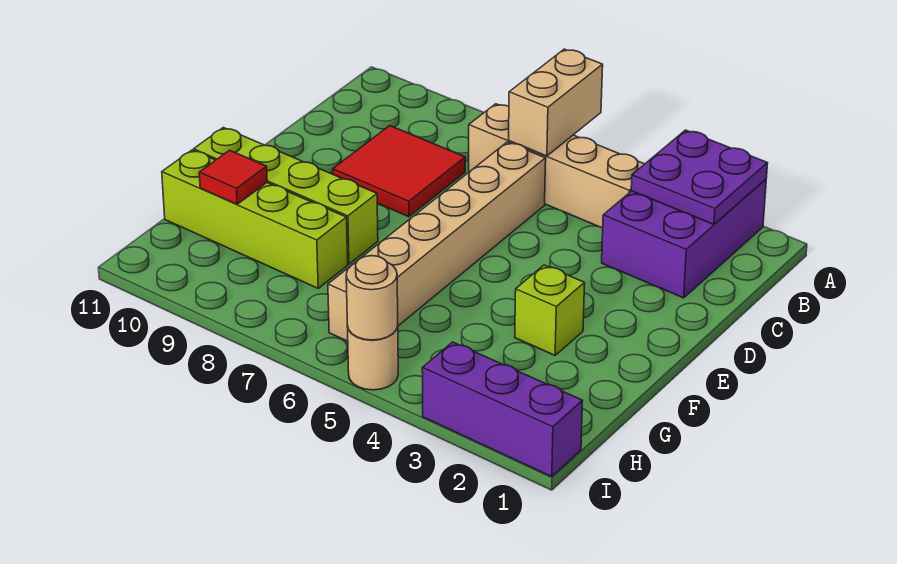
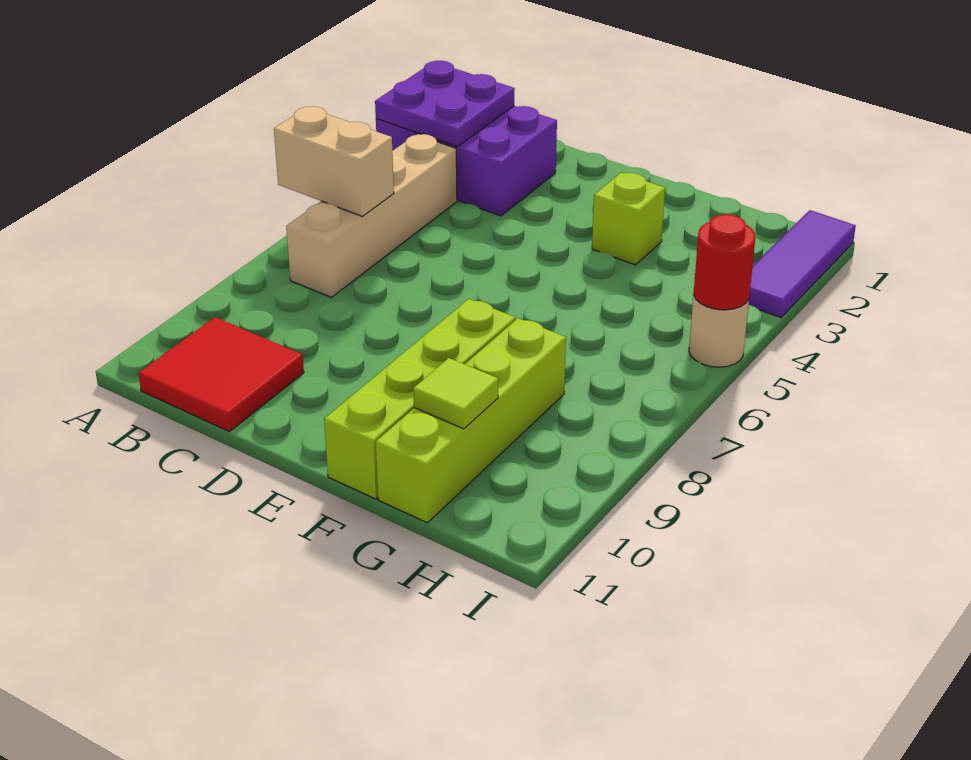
tan brick C6:H6 level 1 -> none
red tile C8:D9 level 1 -> red tile B10:C11 level 1
red tile G10 level 2 -> lime tile G10 level 2
purple brick I1:I3 level 1 -> purple tile I1:I3 level 1
tan round brick I5 level 2 -> red round brick I5 level 2

